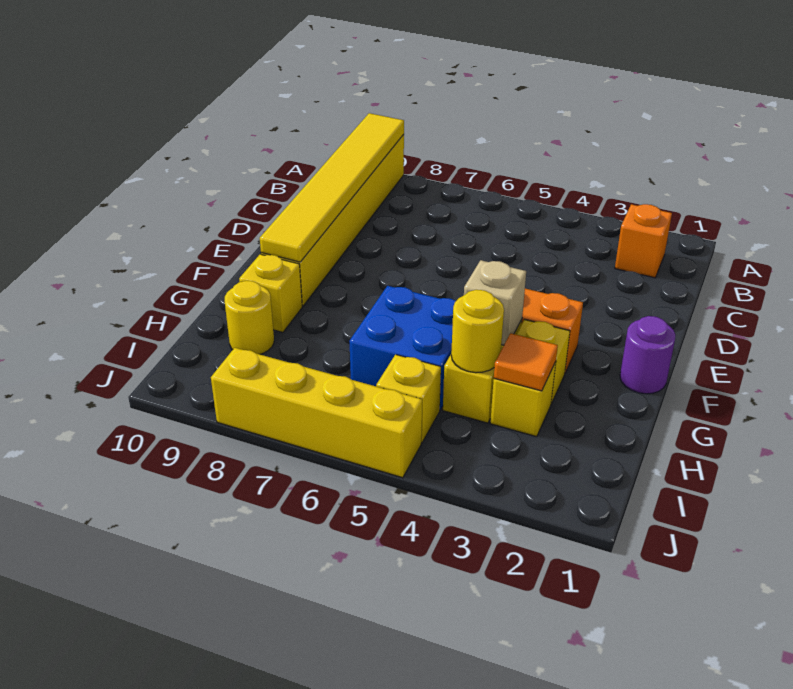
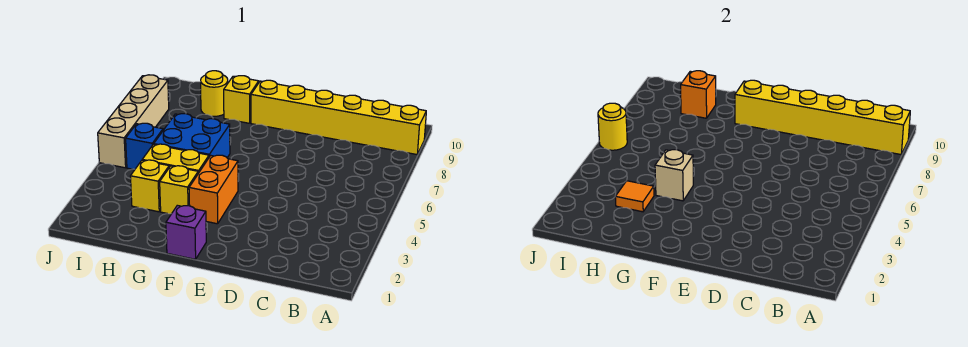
yellow tile A9:F9 level 2 -> yellow brick A9:F9 level 2
orange brick B2 level 1 -> orange brick H9 level 2
purple round brick F1 level 1 -> purple brick F1 level 1
yellow round brick H4 level 2 -> yellow round brick J6 level 2
yellow brick I5 level 1 -> blue brick I5 level 1
yellow brick J5:J8 level 1 -> tan brick J5:J8 level 1

